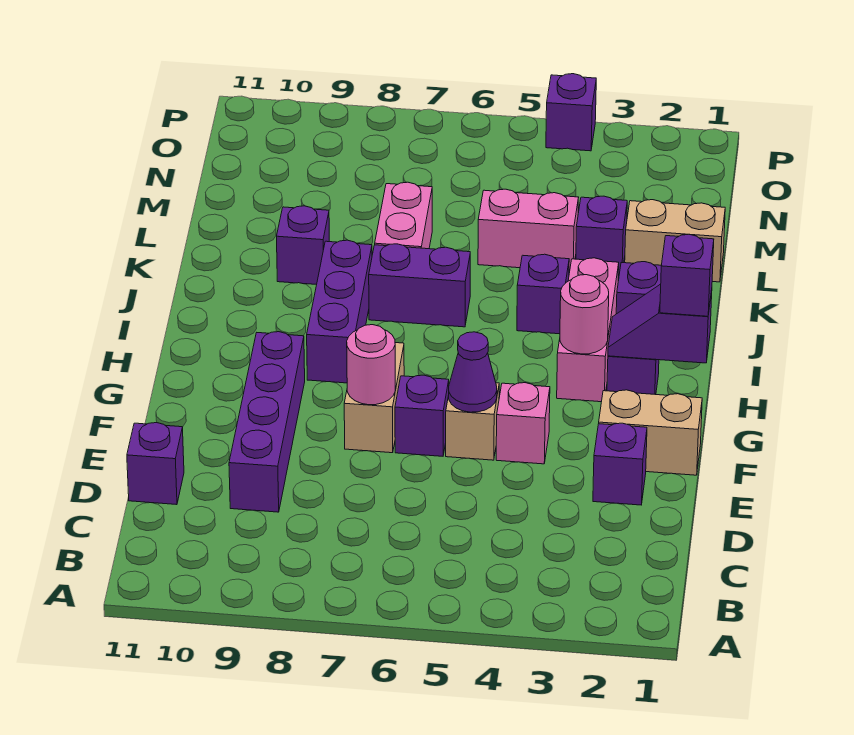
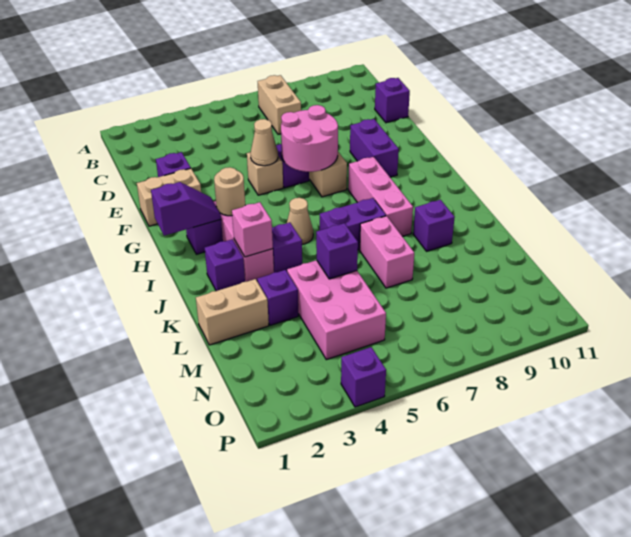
none -> tan brick B7:C7 level 1
purple brick D9:G9 level 1 -> purple brick F9:G9 level 1
pink brick F4 level 1 -> pink brick J3 level 2
purple cone F5 level 2 -> tan cone F5 level 2
pink round brick F7 level 2 -> pink round brick F6:G7 level 2
purple brick H1 level 3 -> purple brick L5 level 2
pink round brick H3 level 2 -> tan round brick H3 level 2
purple brick H8:J8 level 1 -> pink brick H8:J8 level 1
none -> tan cone I5 level 1
pink brick L4:L5 level 1 -> pink brick L4:N5 level 1

